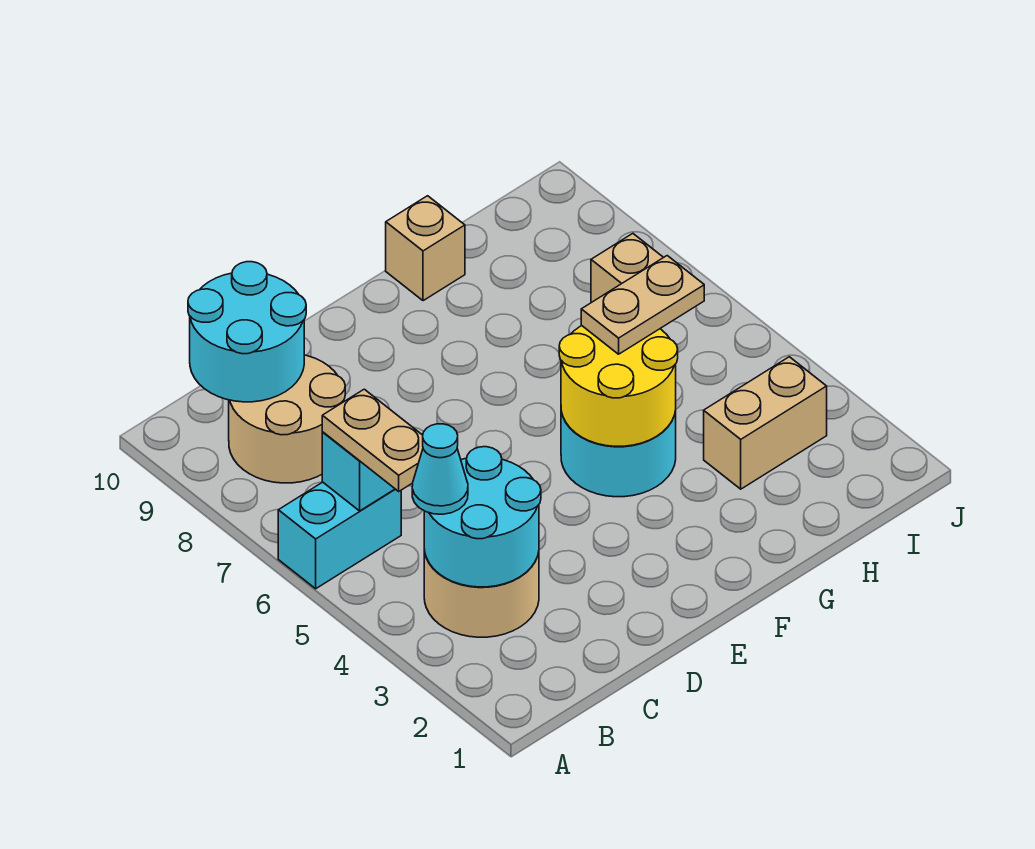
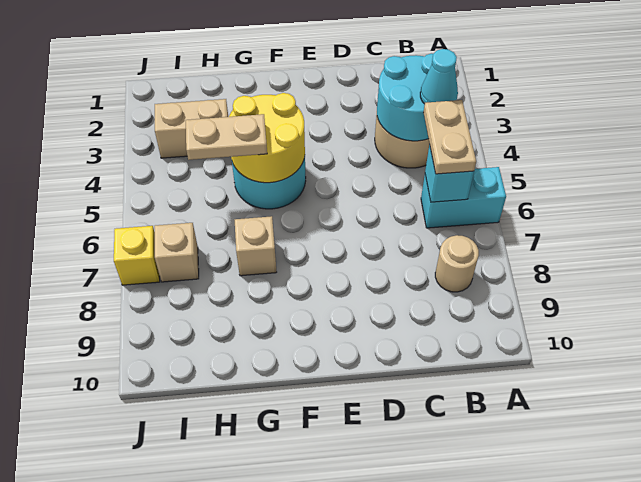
tan round brick B8:C9 level 1 -> tan round brick B8 level 1
cyan round brick B9:C10 level 2 -> none
tan brick G10 level 1 -> tan brick G7 level 1
none -> yellow brick J7 level 1

